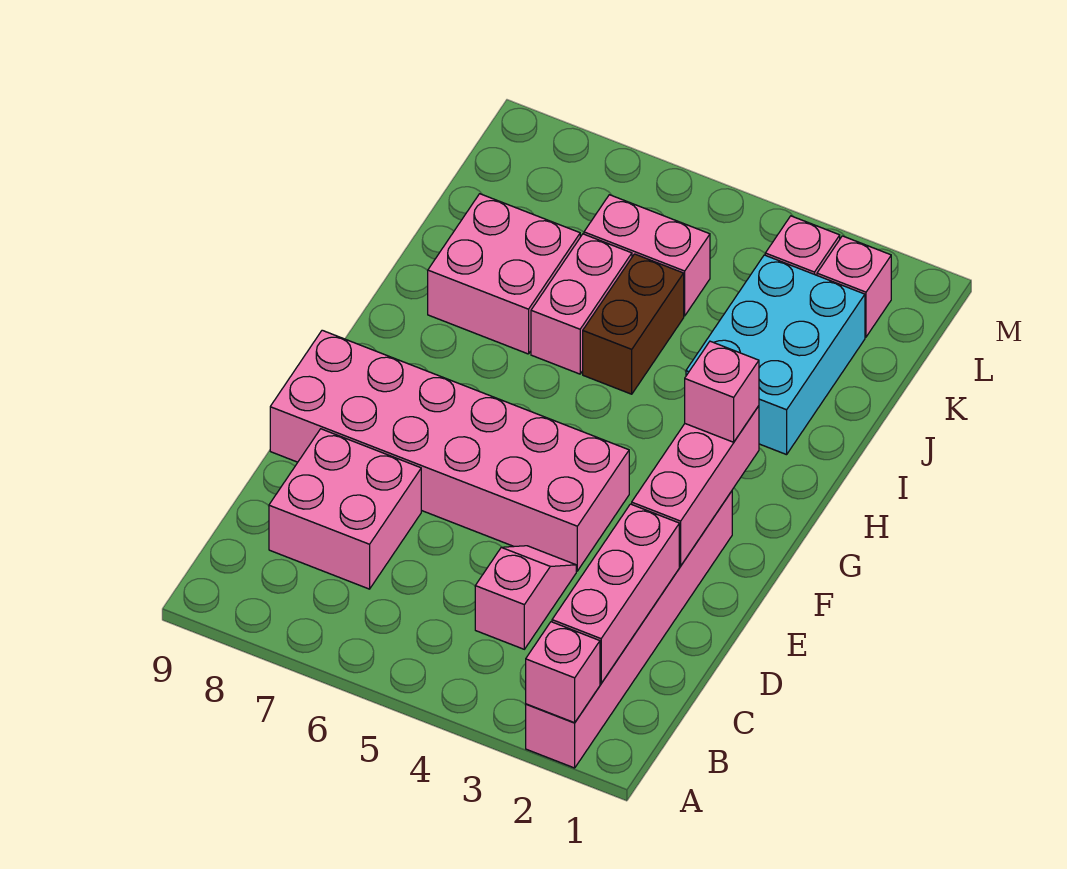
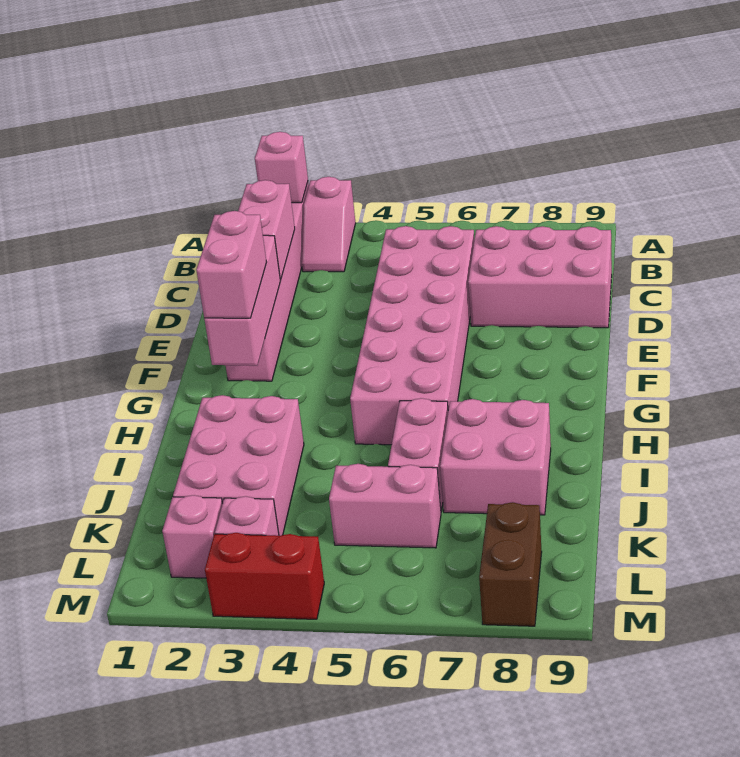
pink brick B2:D2 level 2 -> pink brick C2:D2 level 2
pink slope C4:D4 level 1 top C -> pink slope A3:B3 level 1 top A
pink brick C7:D8 level 1 -> pink brick C7:D9 level 1
pink brick E4:F9 level 1 -> pink brick C5:H6 level 1
pink brick G2 level 3 -> pink brick F2:G2 level 3
cyan brick I2:K3 level 1 -> pink brick I2:K3 level 1
brown brick I5:J5 level 1 -> brown brick L8:M8 level 1
none -> red brick M3:M4 level 1

